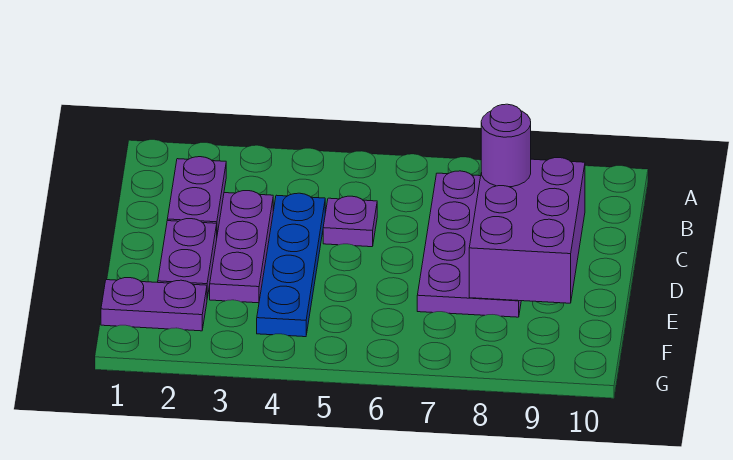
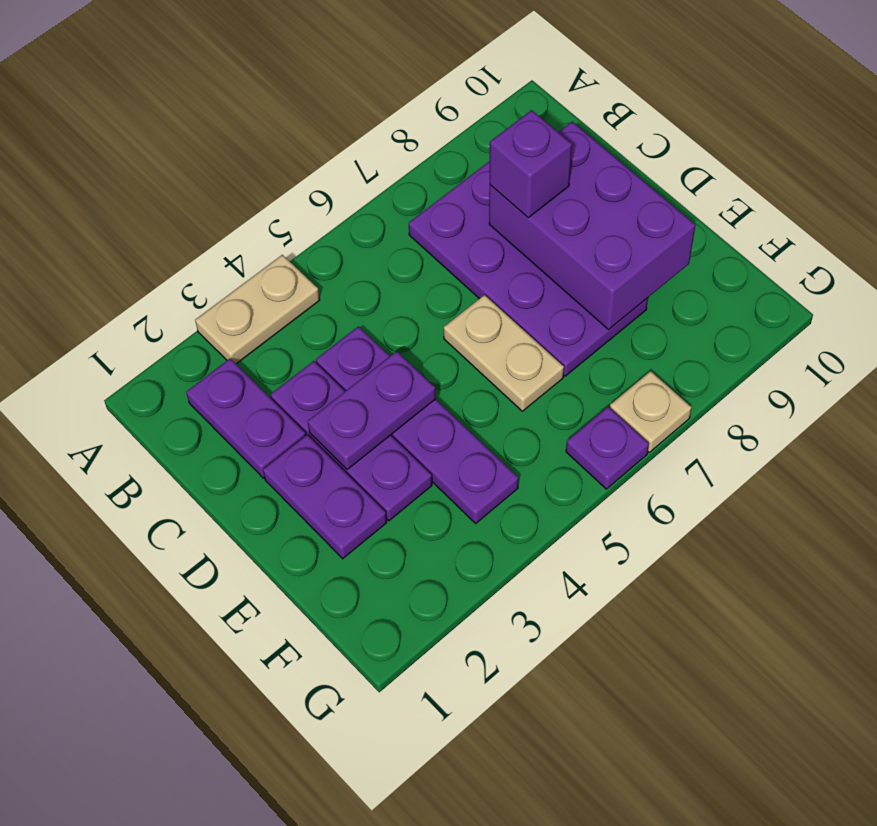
none -> tan plate A3:A4 level 1
blue plate C4:F4 level 1 -> purple plate C4:F4 level 1
purple plate C5 level 1 -> purple plate G6 level 1
purple round brick C8 level 3 -> purple brick C8 level 3
none -> tan plate D6:E6 level 1
purple plate F1:F2 level 1 -> purple plate D3:D4 level 2
none -> tan plate G7 level 1

